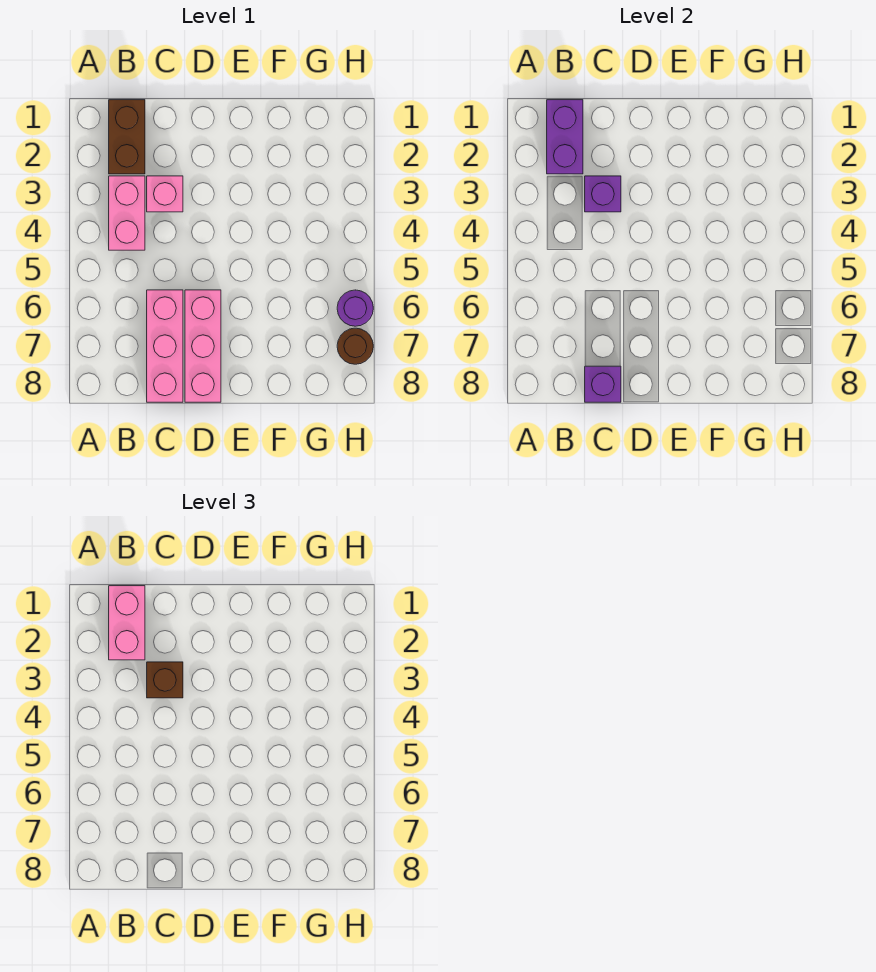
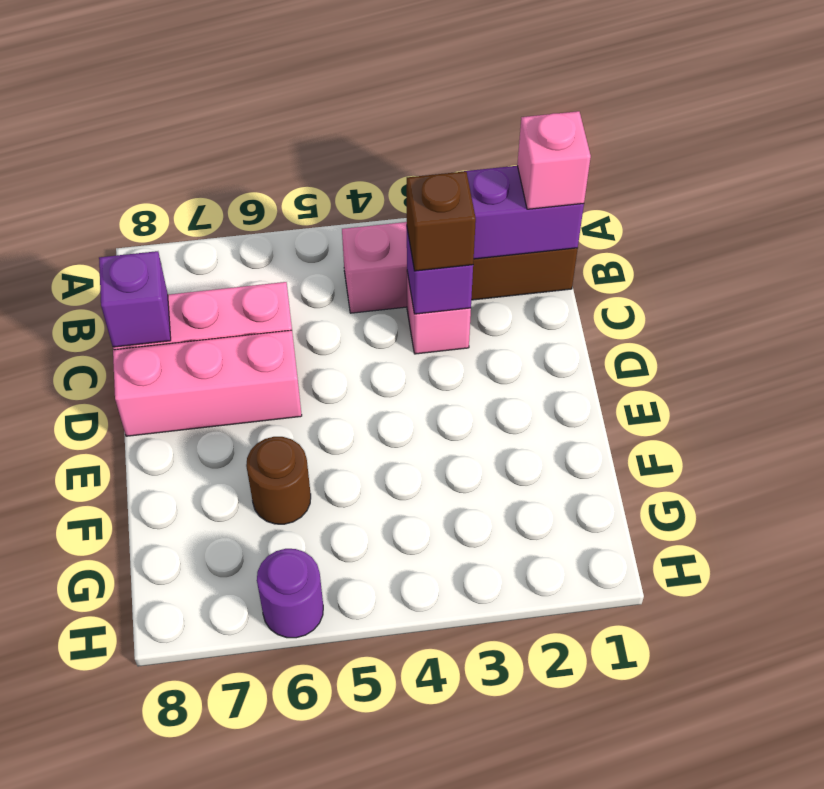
pink brick B1:B2 level 3 -> pink brick B1 level 3
brown round brick H7 level 1 -> brown round brick F6 level 1

